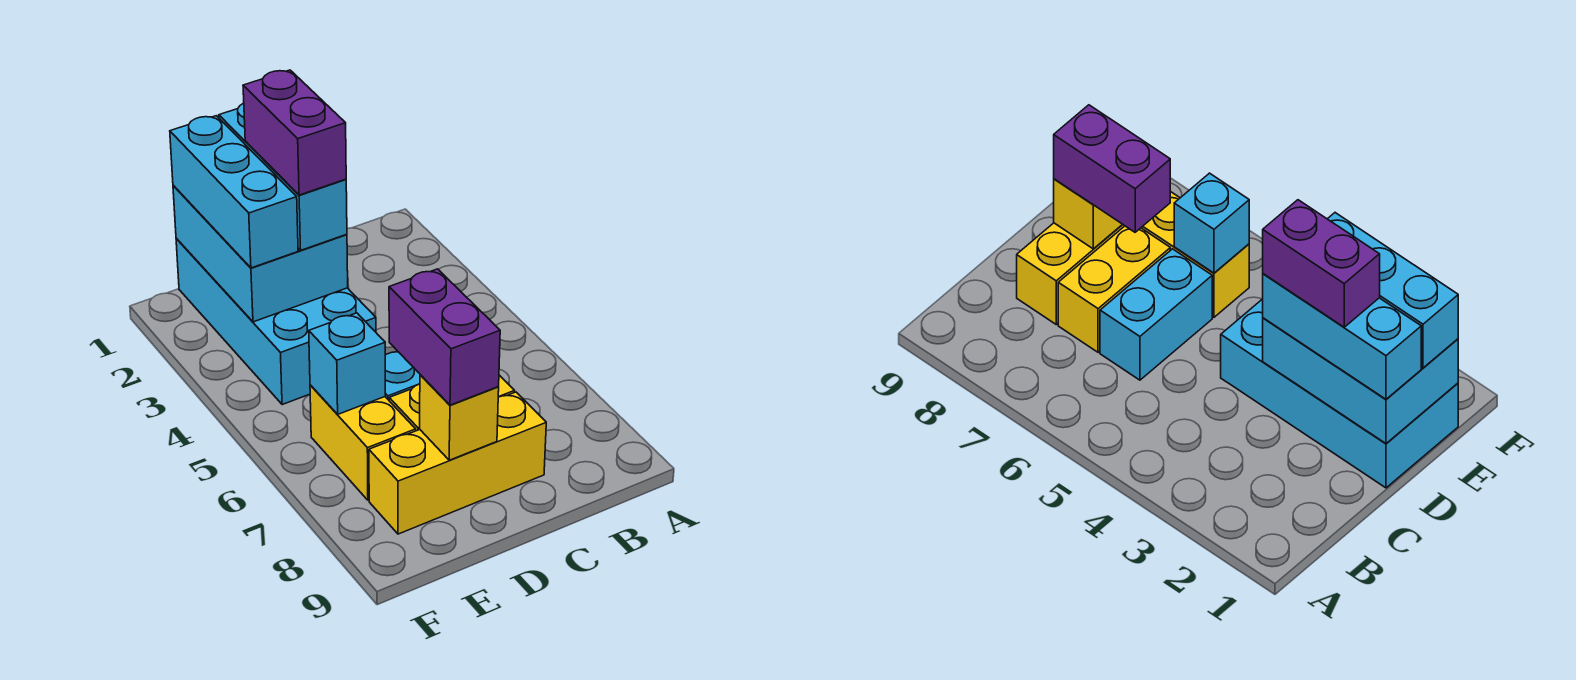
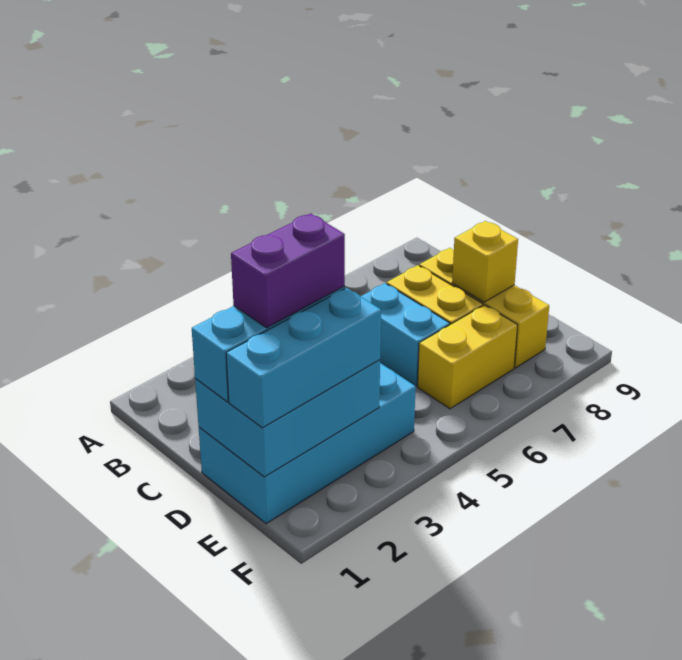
purple brick D7:D8 level 3 -> none
cyan brick E6 level 2 -> none

